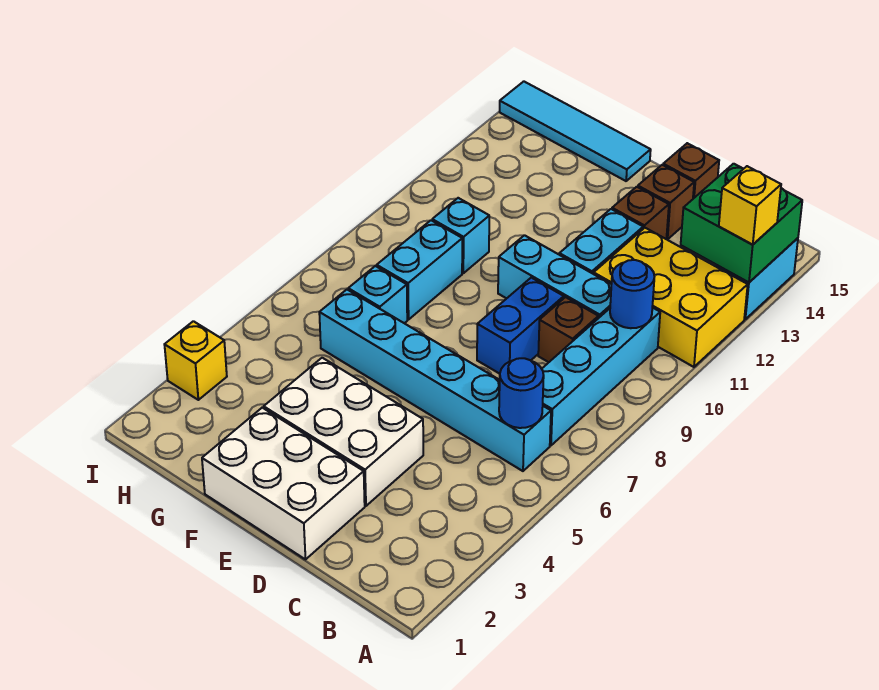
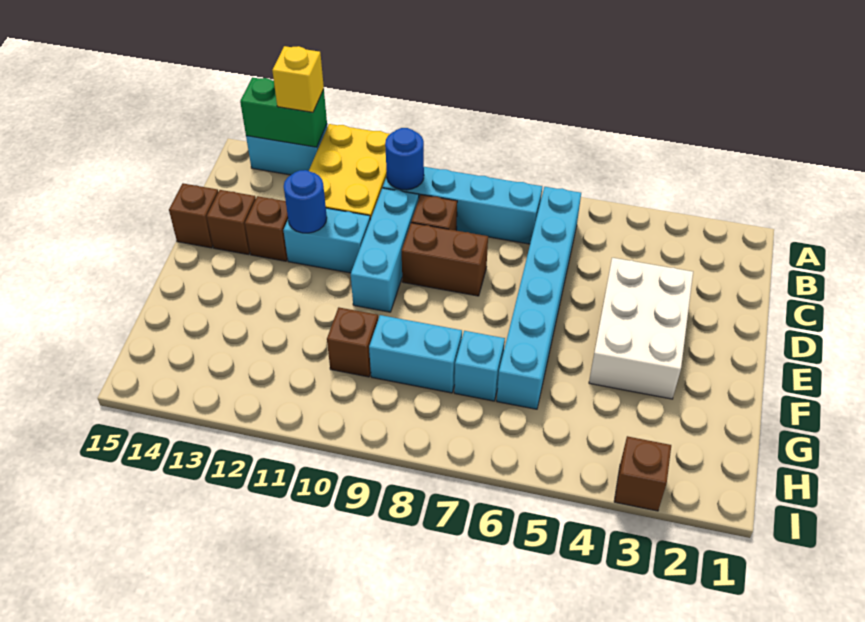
green brick A13:B14 level 2 -> green brick A13:A14 level 2
blue round brick B6 level 2 -> blue round brick D12 level 2
white brick D1:F2 level 1 -> none
blue brick D8:D9 level 1 -> brown brick D8:D9 level 1
cyan tile F15:I15 level 1 -> none
cyan brick G10 level 1 -> brown brick G10 level 1
yellow brick I3 level 1 -> brown brick I3 level 1

